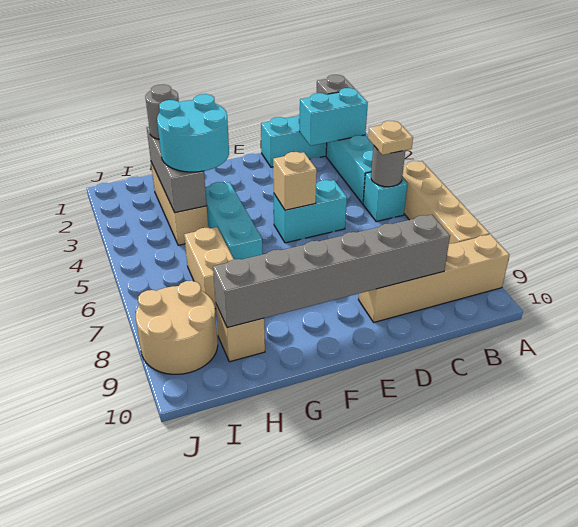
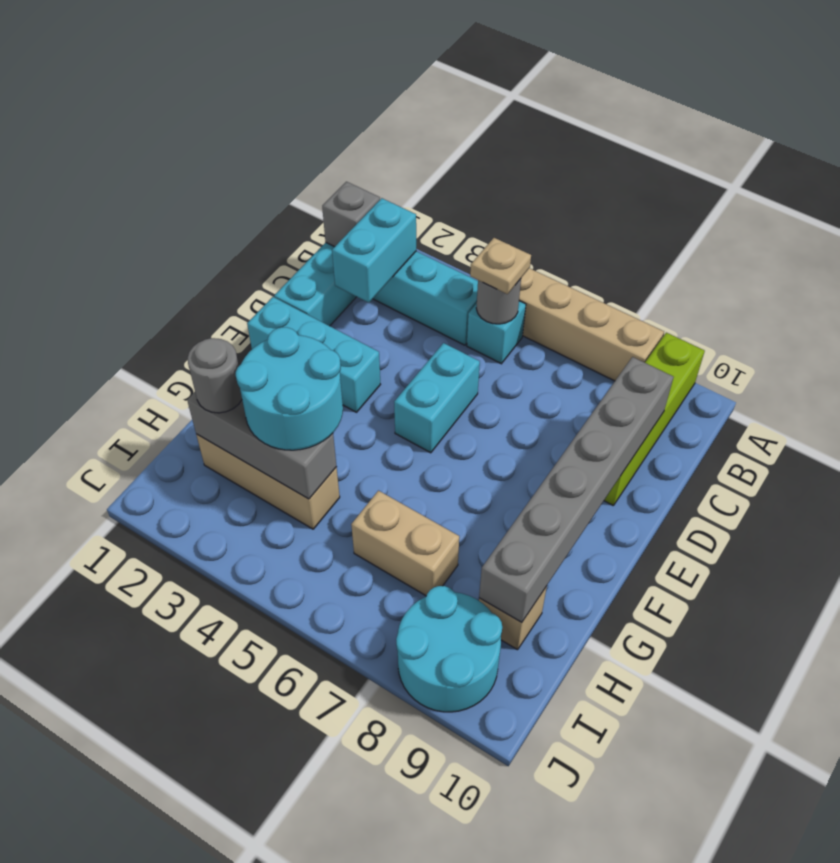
tan brick A9:D9 level 1 -> lime brick A9:D9 level 1
tan brick E5 level 2 -> none
cyan brick G4:G6 level 1 -> cyan brick E1:E3 level 1
tan round brick I8:J9 level 1 -> cyan round brick I8:J9 level 1

